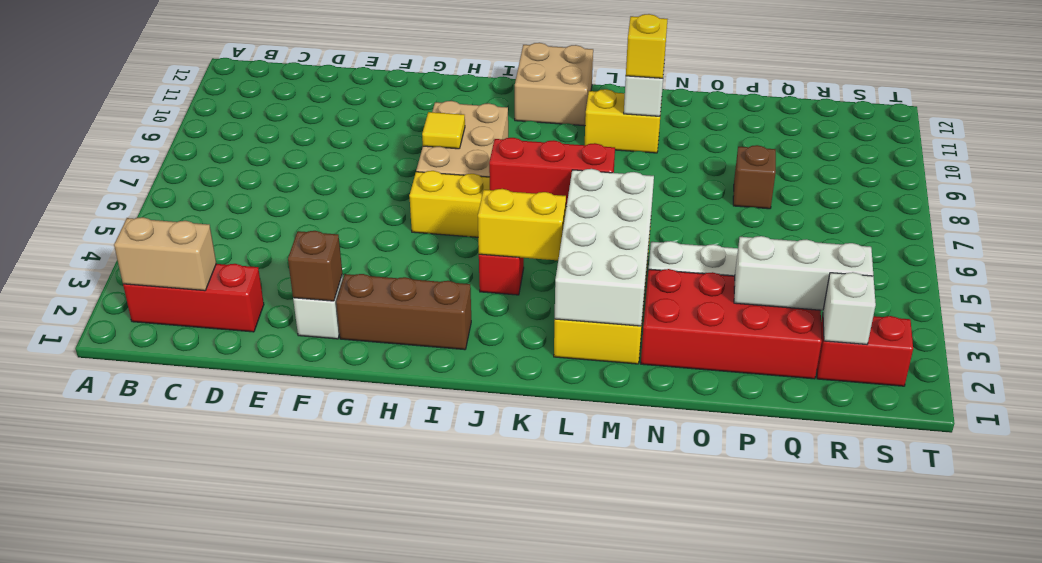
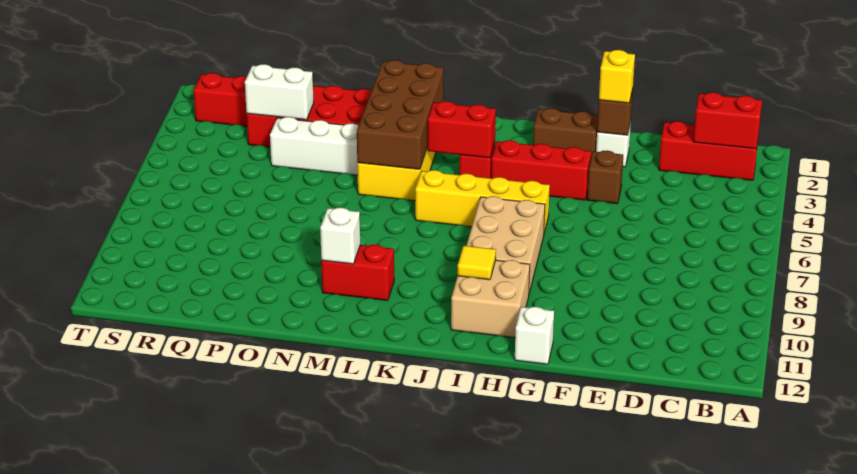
tan brick B2:C2 level 2 -> red brick B2:C2 level 2
brown brick G2:I2 level 1 -> brown brick G2:H2 level 1
yellow tile H8 level 2 -> yellow tile I10 level 2
yellow brick J4:K4 level 2 -> red brick J4:K4 level 2
red brick J6:L6 level 2 -> red brick G4:I4 level 1
tan brick J11:K12 level 1 -> tan brick H10:I11 level 1
white brick L2:M5 level 2 -> brown brick L2:M5 level 2
yellow brick L10:M10 level 1 -> red brick L10:M10 level 1
yellow brick M10 level 3 -> yellow brick F2 level 3
white brick P3:R3 level 2 -> white brick P3:Q3 level 2
brown brick P8 level 1 -> brown brick F4 level 1
white brick R2 level 2 -> white brick G12 level 1

